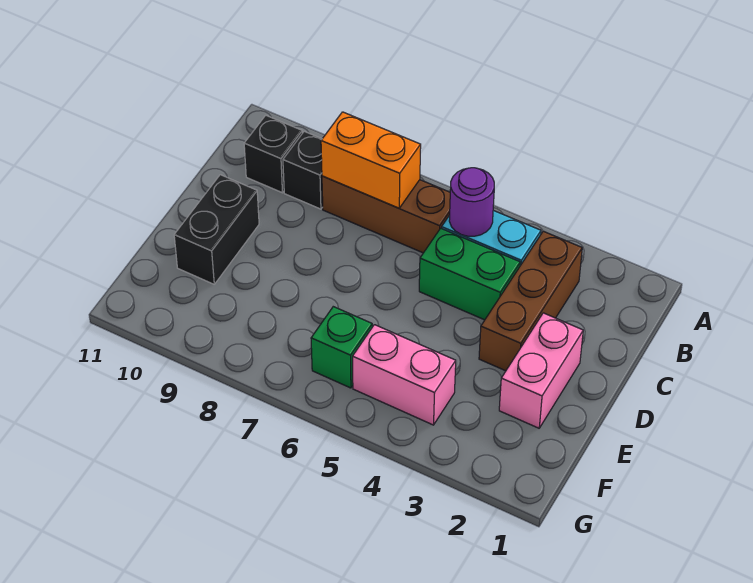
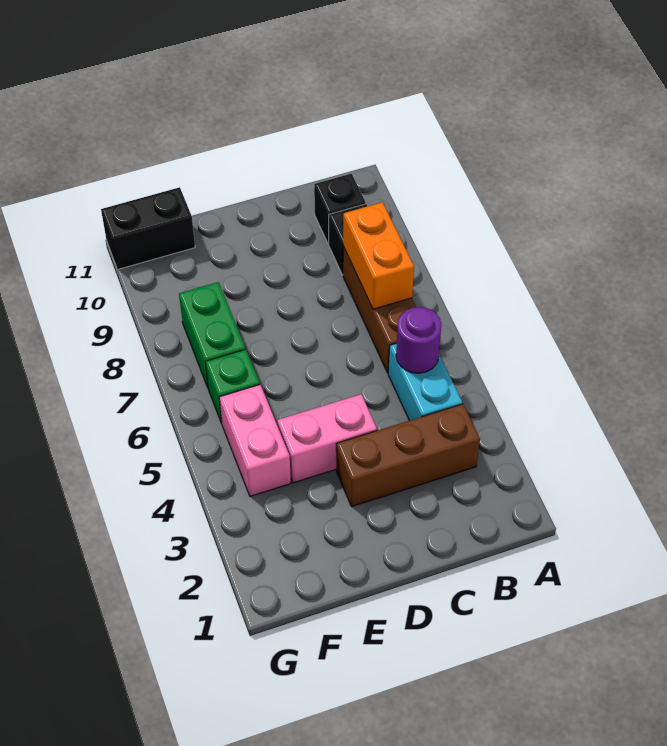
green brick C4:C5 level 1 -> green brick F7:F8 level 1
pink brick D2:E2 level 1 -> pink brick D4:E4 level 1
black brick D10:E10 level 1 -> black brick F11:G11 level 1

